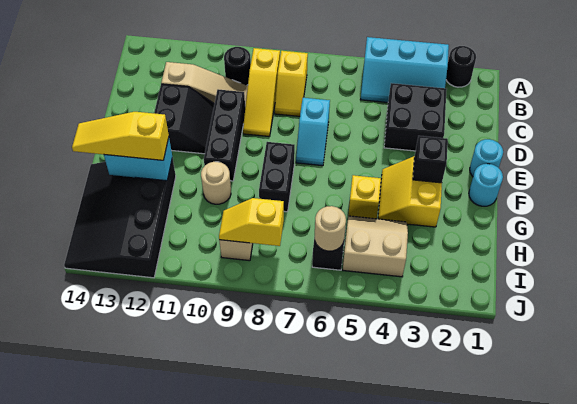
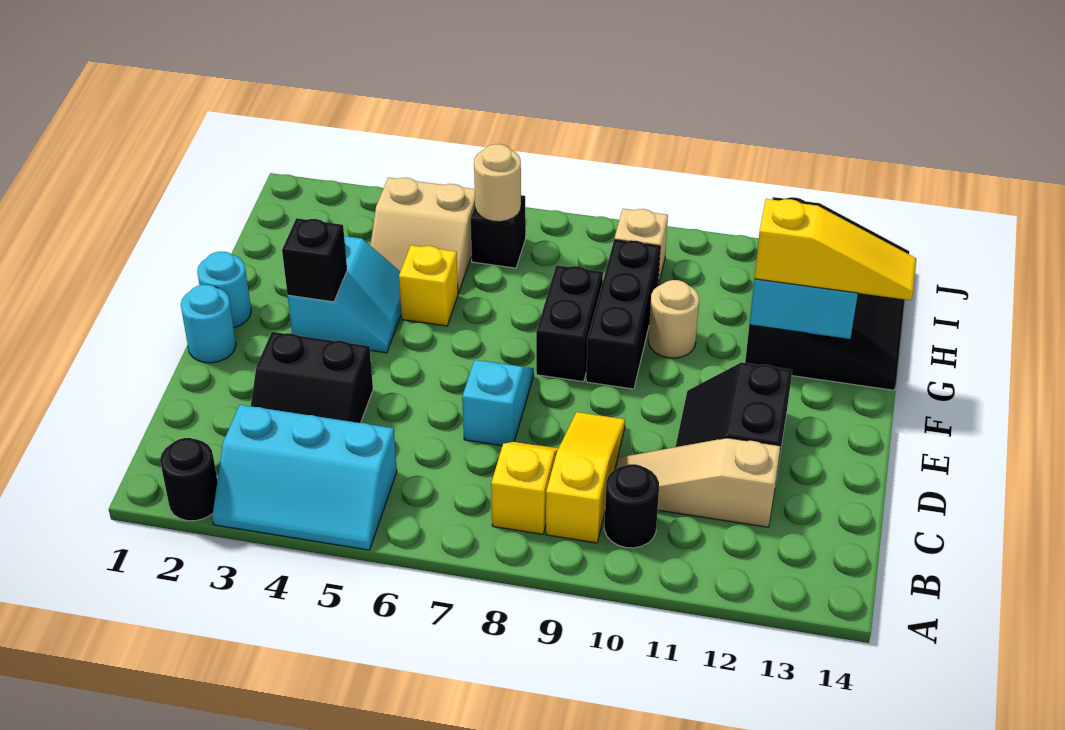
cyan slope A3:B5 level 1 top A -> cyan slope A3:B5 level 1 top B
black brick C3:D4 level 1 -> black slope C3:D4 level 1 top D
black brick D10:F10 level 1 -> black brick F9:H9 level 1
yellow slope F3:G4 level 1 top 3 -> cyan slope F3:G4 level 1 top 3
yellow slope I8:I9 level 2 top 8 -> none

